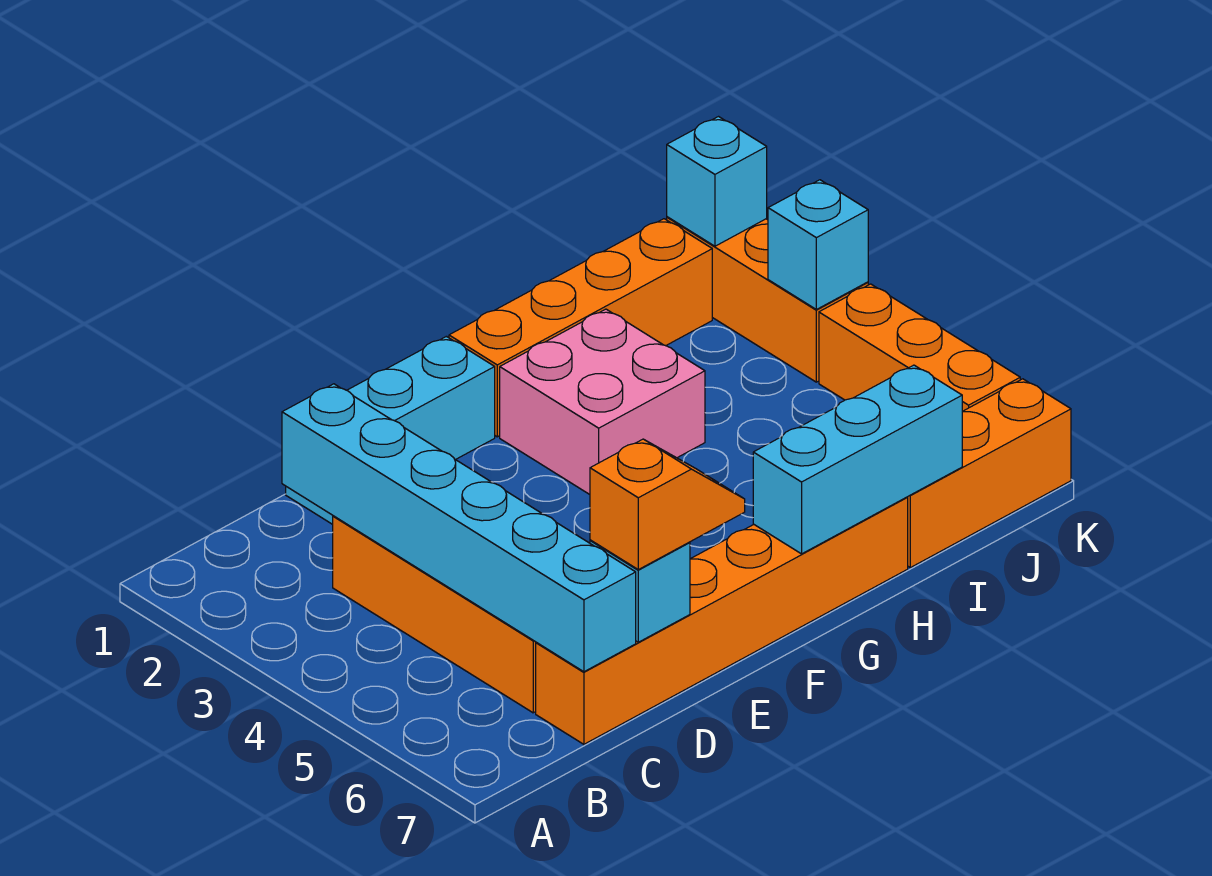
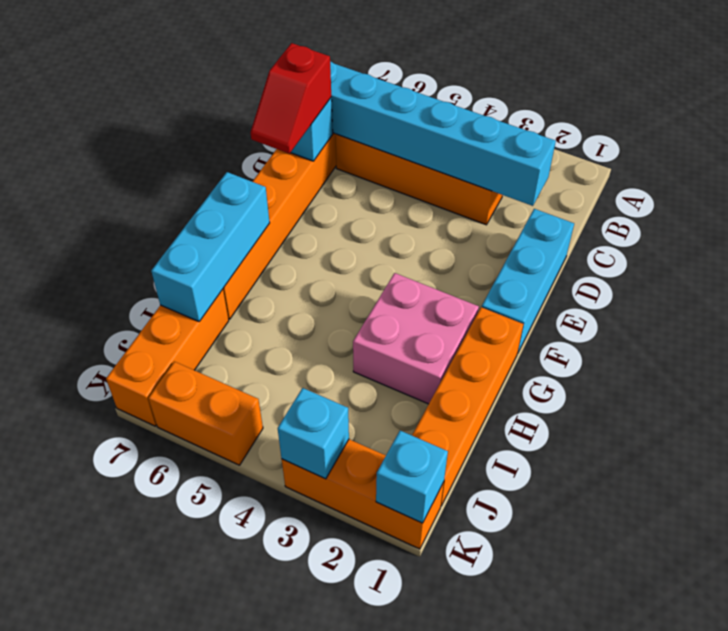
orange slope D7:E7 level 3 top D -> red slope D7:E7 level 3 top D
orange brick K4:K6 level 1 -> orange brick K5:K6 level 1

